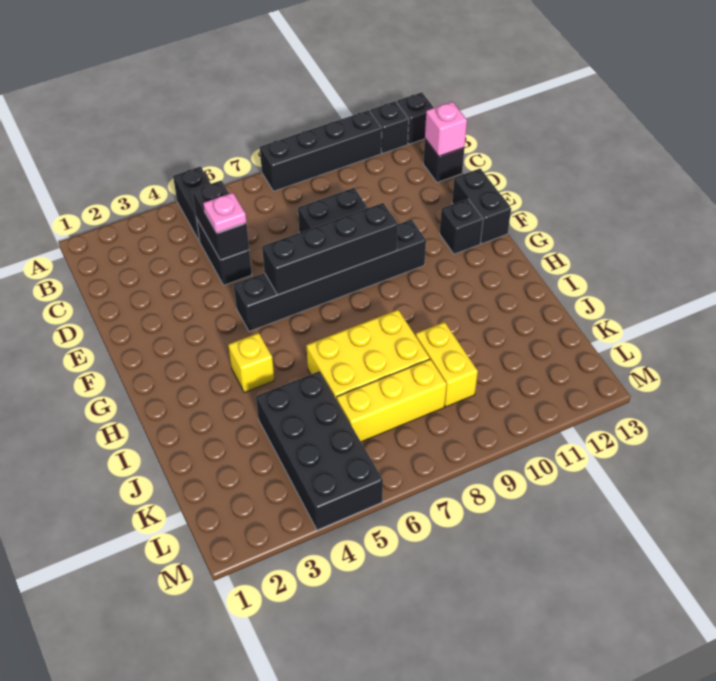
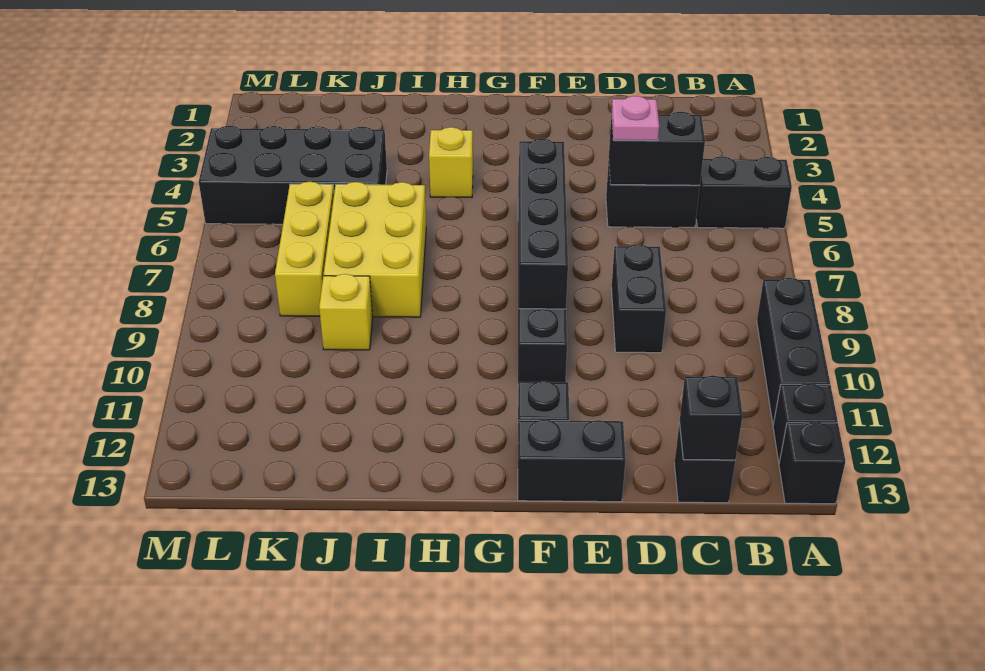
black brick A8:A11 level 1 -> black brick A9:A11 level 1
pink brick C13 level 2 -> black brick C13 level 2
yellow brick J9:K9 level 1 -> yellow brick J9 level 1

